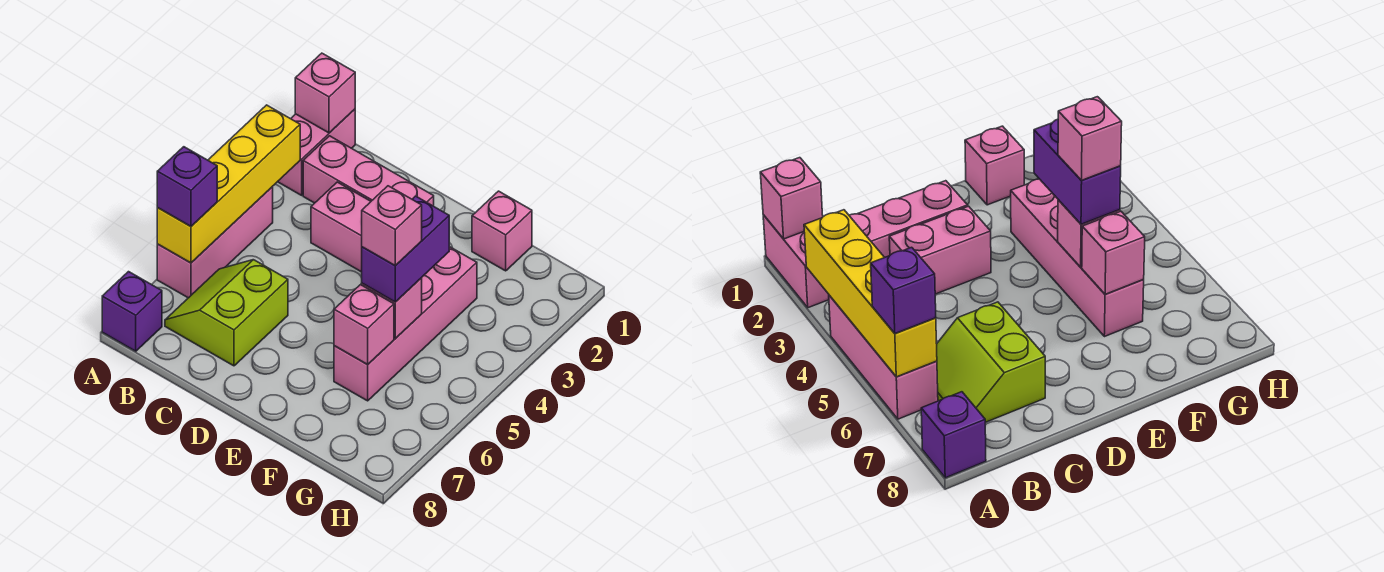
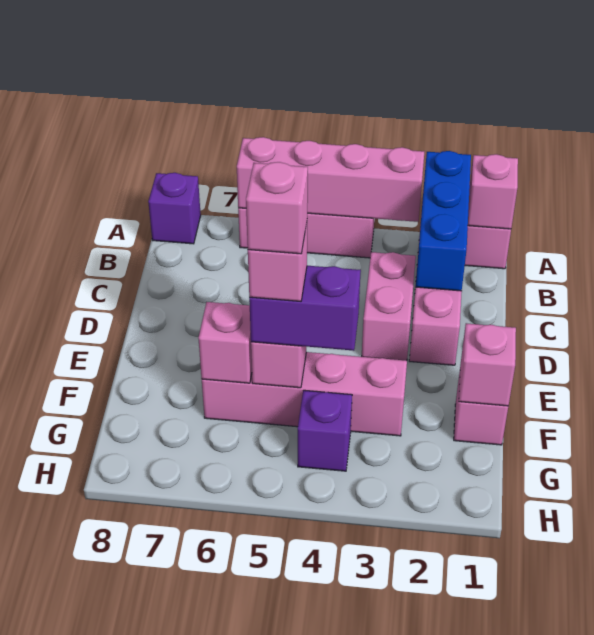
none -> blue brick A2:C2 level 2
yellow brick A3:A6 level 2 -> pink brick A3:A6 level 2
purple brick A6 level 3 -> purple brick G4 level 1
lime slope B6:C7 level 1 top C -> none
none -> pink brick F1 level 2
none -> pink brick F5 level 5

